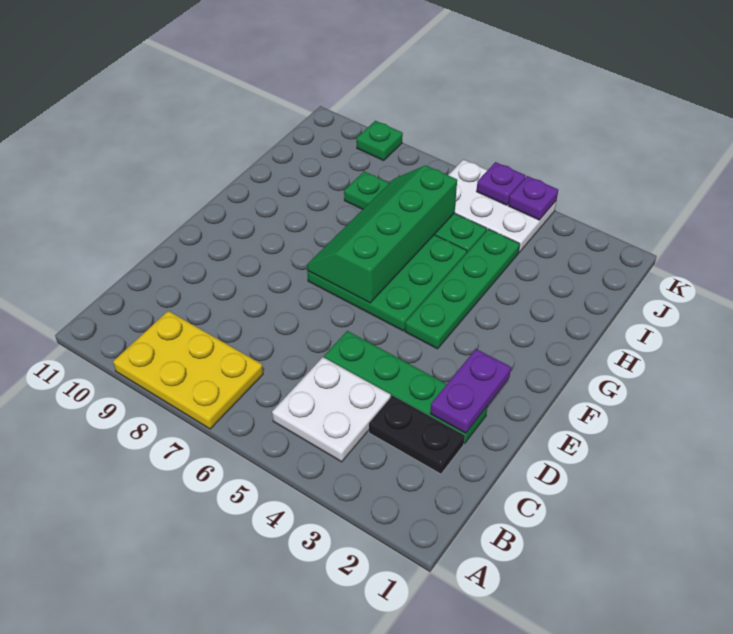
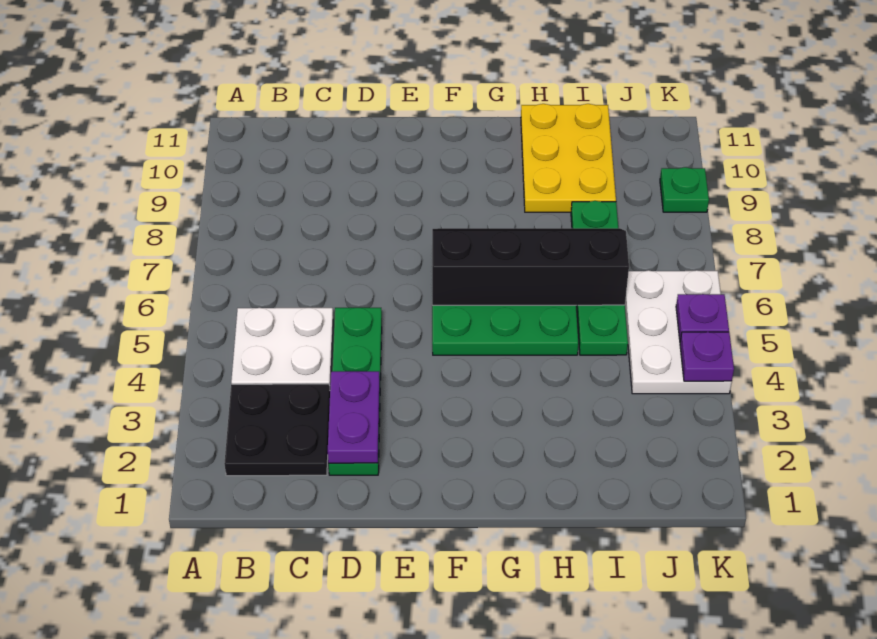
yellow plate A7:B9 level 1 -> yellow plate H9:I11 level 1
black plate C2:C3 level 1 -> black plate B2:C3 level 1
purple plate D2:E2 level 2 -> purple plate D2:D3 level 2
green plate F4:I4 level 1 -> none
green slope F6:I7 level 2 top 6 -> black slope F6:I7 level 2 top 6

